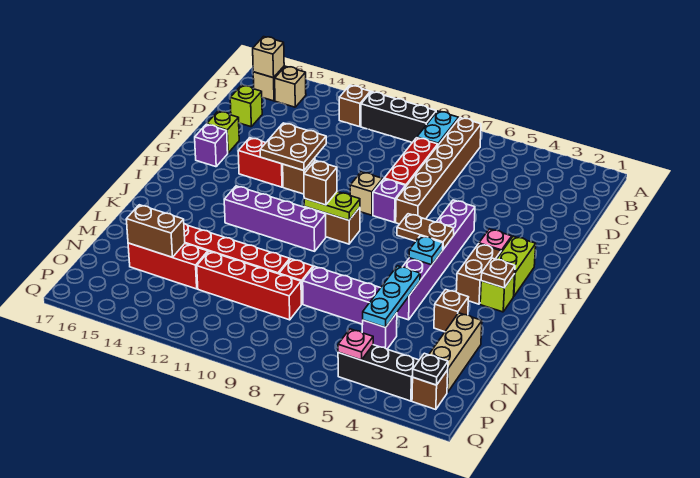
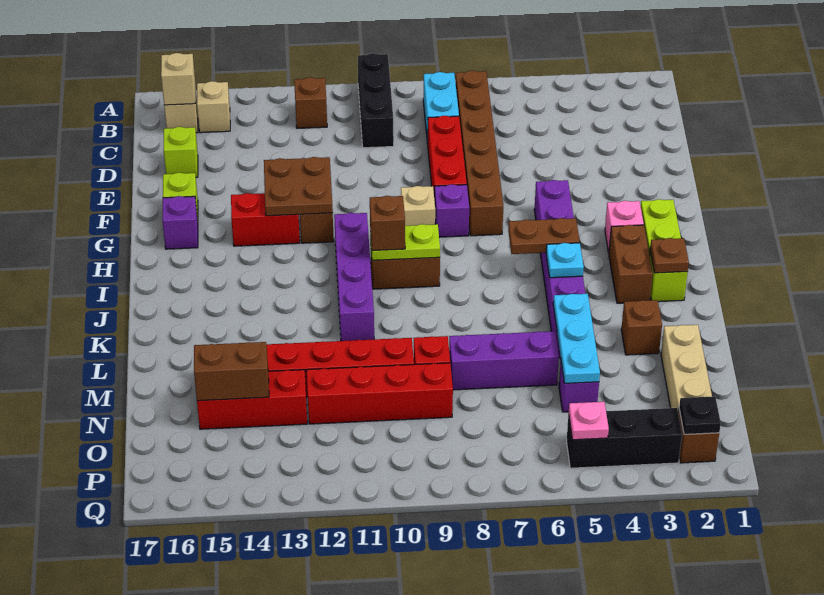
black brick B9:B11 level 1 -> black brick A10:C10 level 1
purple brick J10:J13 level 1 -> purple brick H11:K11 level 1

